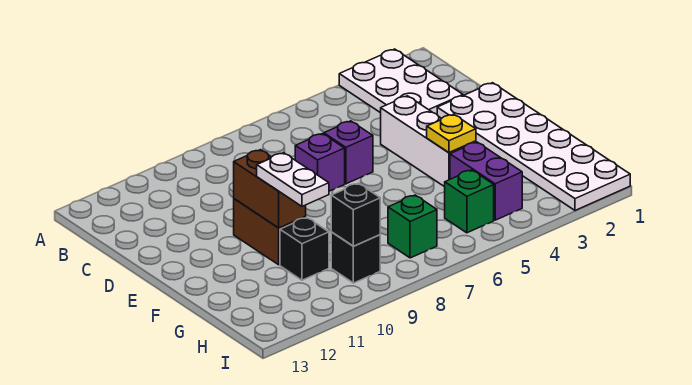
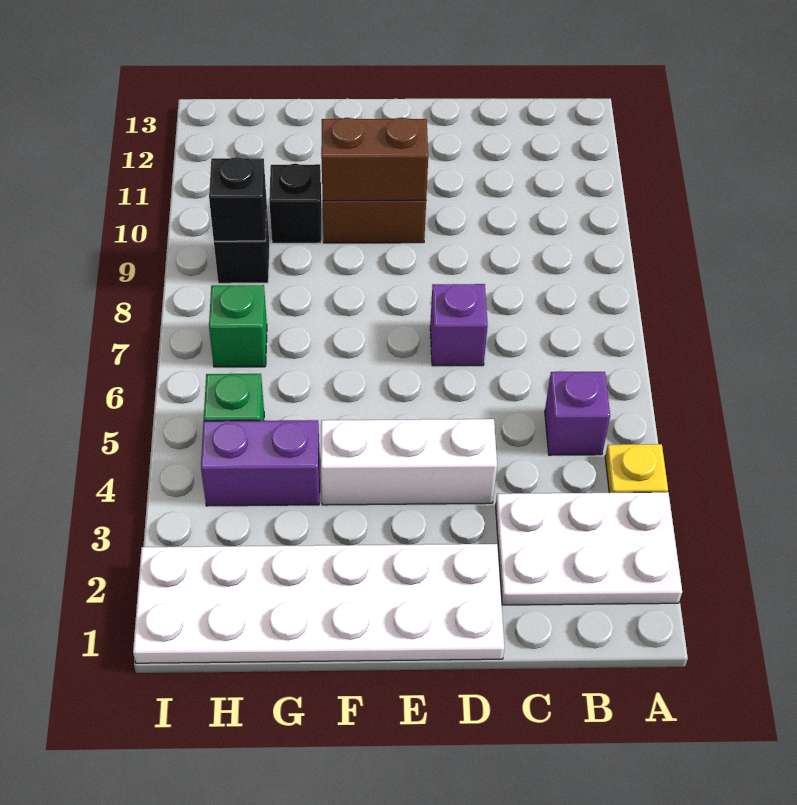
purple brick D6 level 1 -> purple brick B5 level 1
yellow plate F4 level 2 -> yellow plate A4 level 1
white plate F10:G10 level 3 -> none

